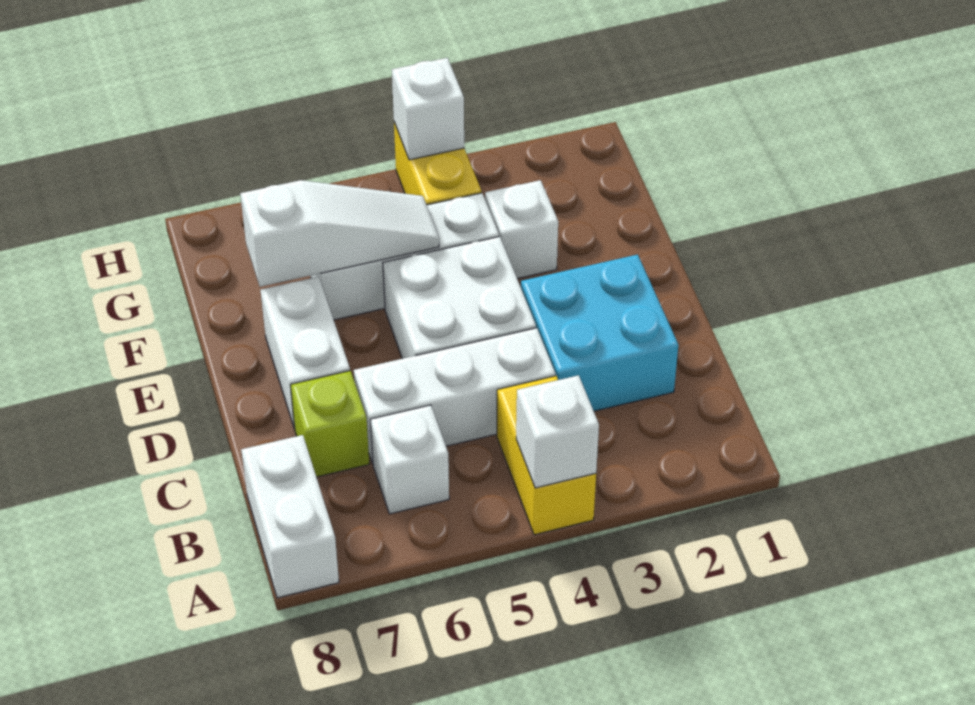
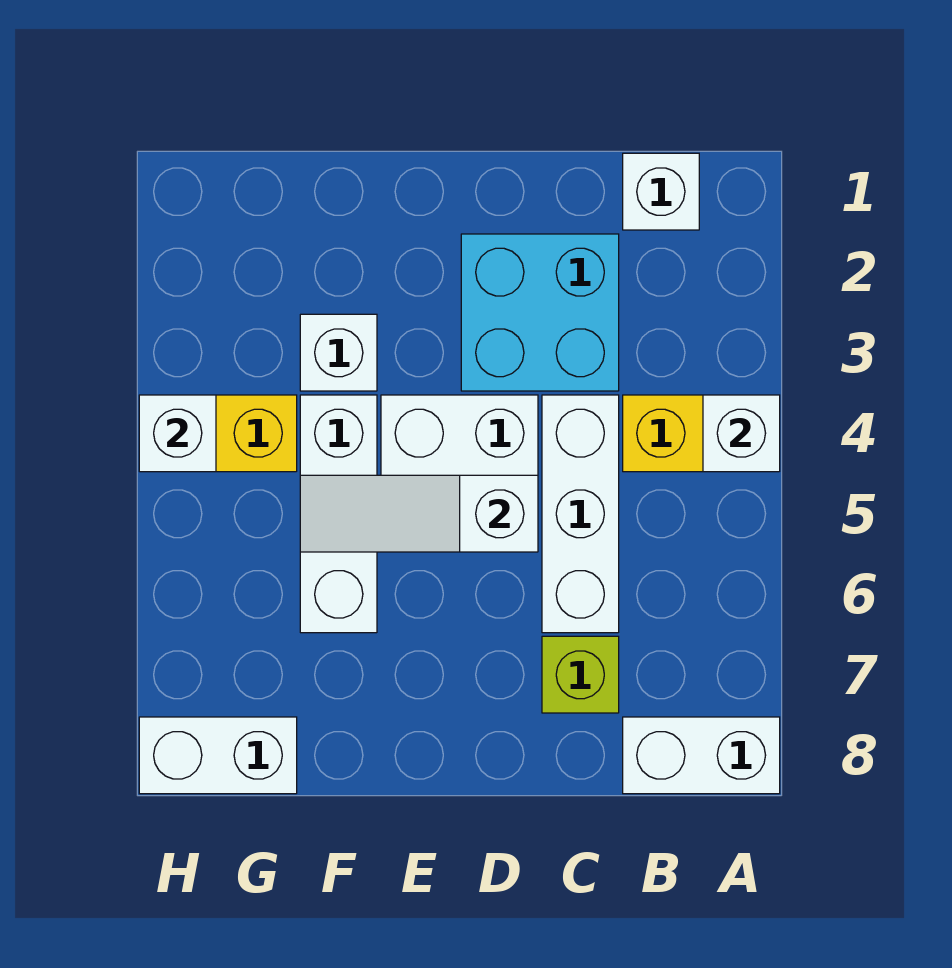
white brick B6 level 1 -> white brick B1 level 1
white brick D7:E7 level 1 -> white brick G8:H8 level 1
white slope F5:F7 level 2 top 7 -> white slope D5:F5 level 2 top D

